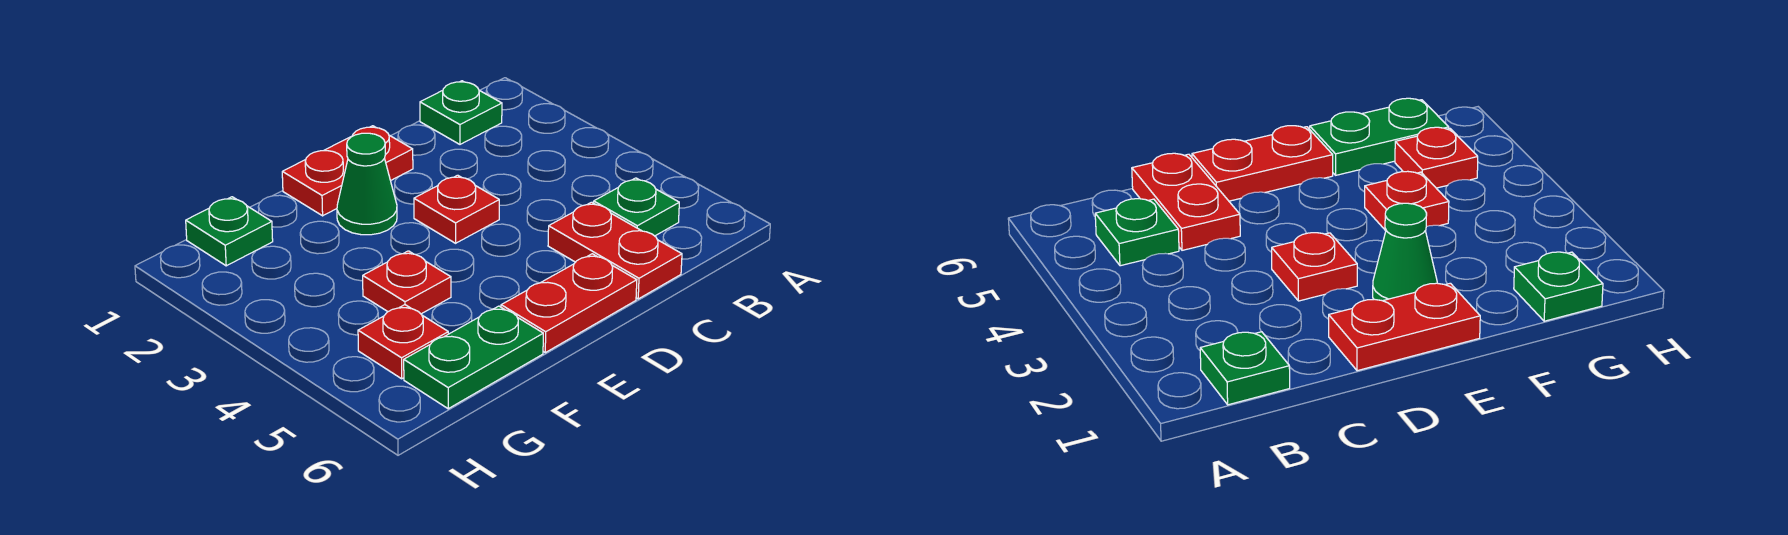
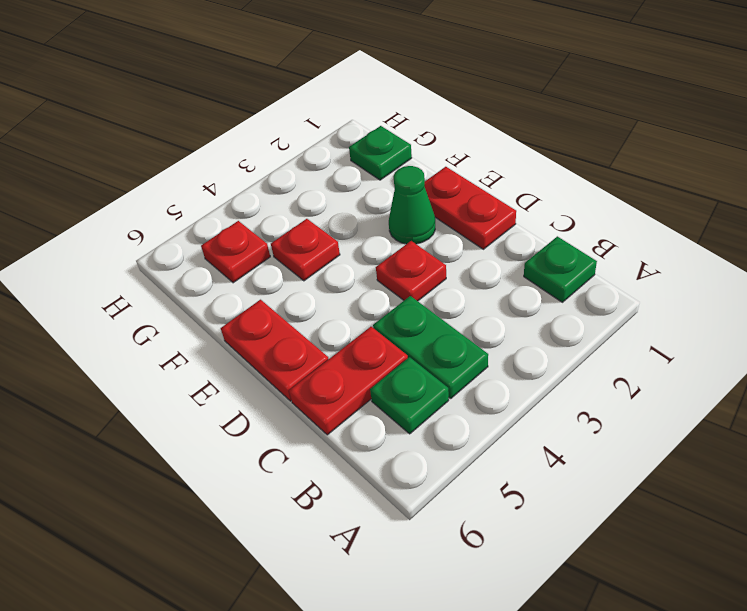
green plate F6:G6 level 1 -> green plate B4:C4 level 1

